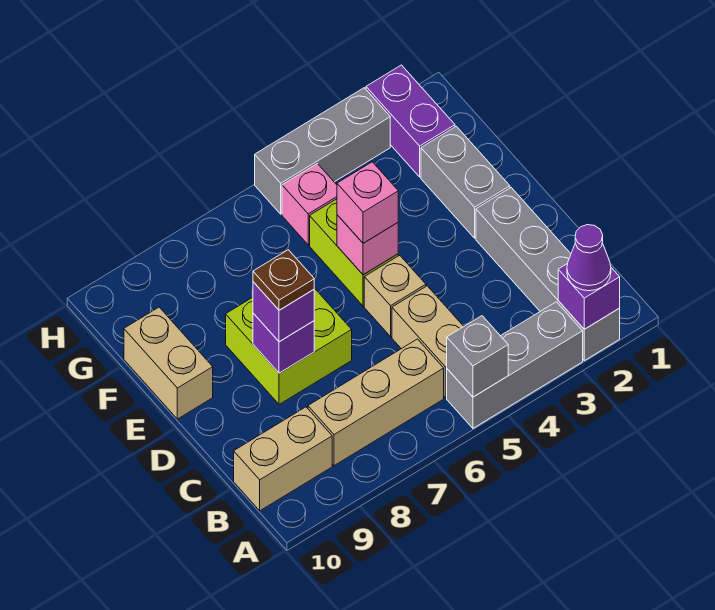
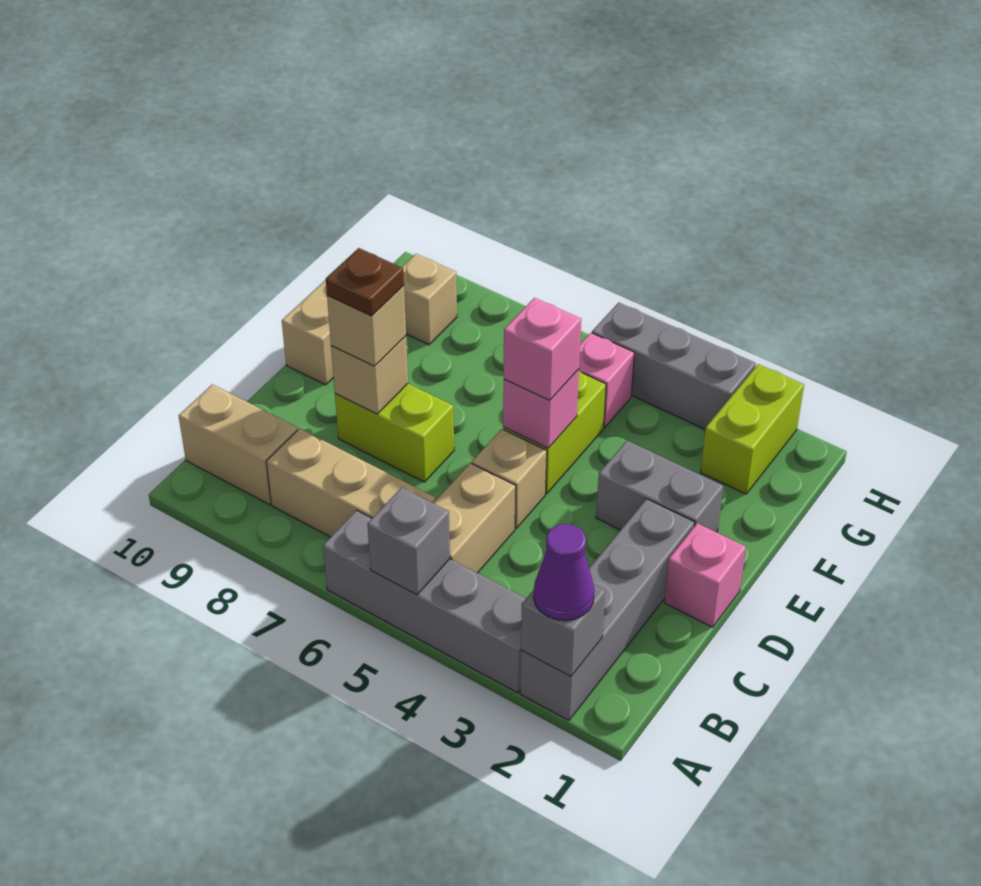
purple brick A2 level 2 -> grey brick A2 level 2
grey brick A3:A5 level 1 -> grey brick A3:A6 level 1
none -> pink brick D1 level 1
lime brick D7:E8 level 1 -> lime brick D7:D8 level 1
purple brick D8 level 2 -> tan brick D8 level 2
purple brick D8 level 3 -> tan brick D8 level 3
grey brick E2:F2 level 1 -> grey brick E2:E3 level 1
purple brick G2:H2 level 1 -> lime brick G2:H2 level 1
none -> tan brick G9 level 1

